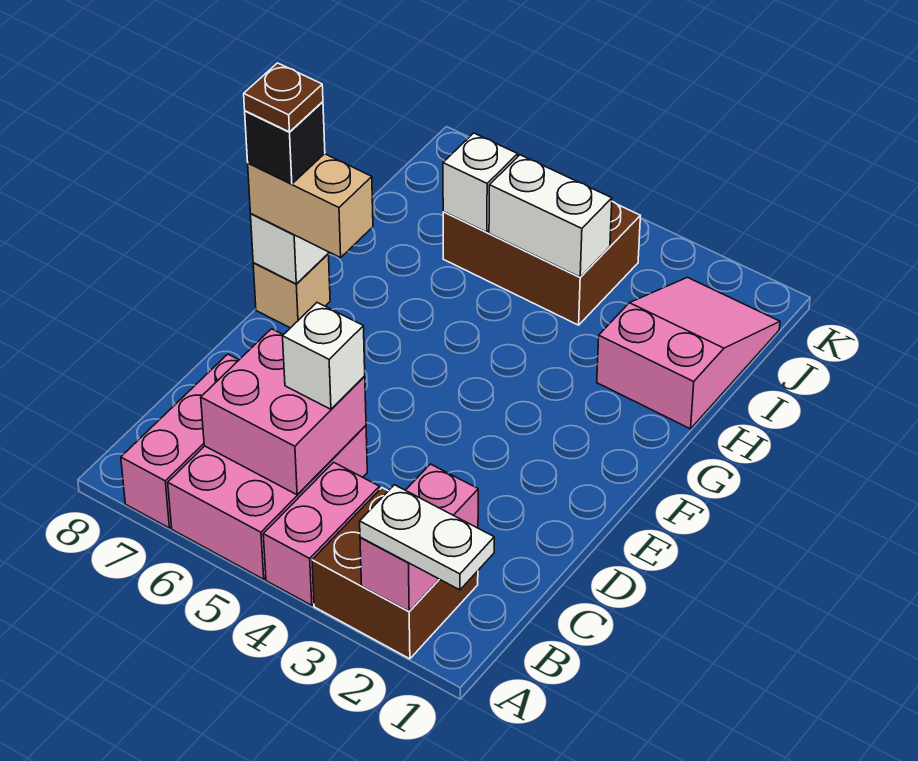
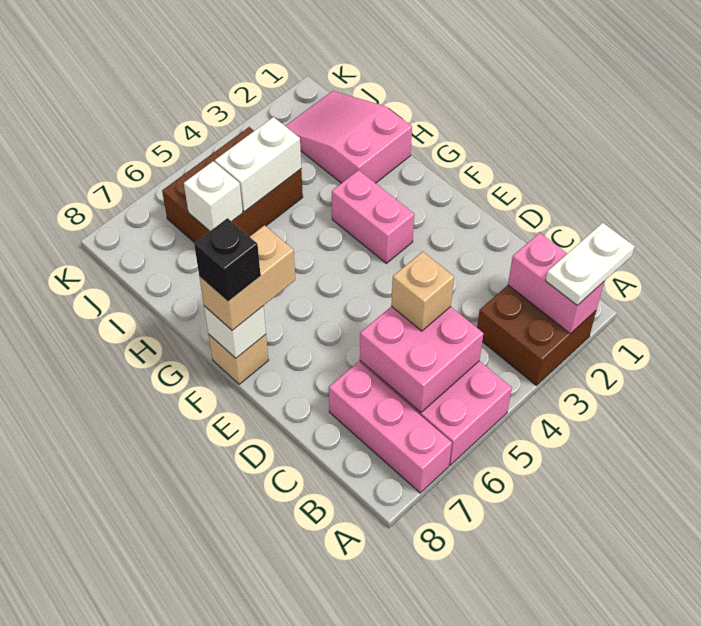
pink brick A4:B4 level 1 -> pink brick F3:G3 level 1
white brick C5 level 3 -> tan brick C5 level 3
brown plate F8 level 5 -> none

